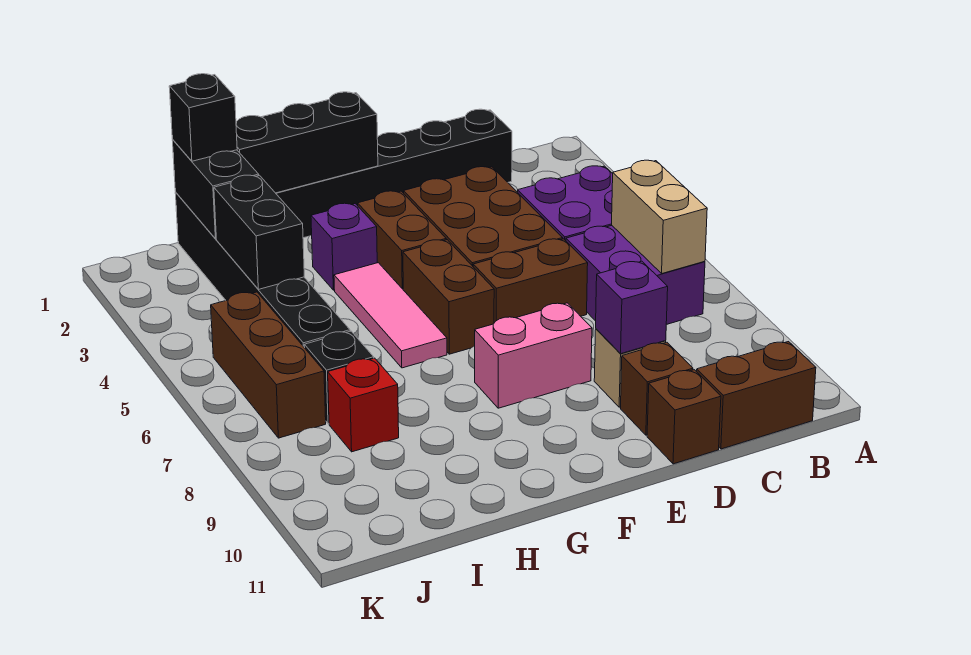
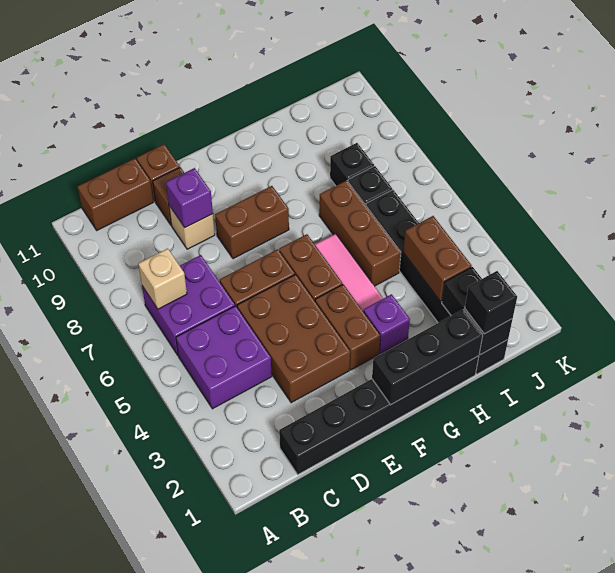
tan brick B6:B7 level 2 -> tan brick B7 level 2
pink brick E8:F8 level 1 -> brown brick E8:F8 level 1
black brick I3:I4 level 2 -> brown brick I3:I4 level 2
red brick I8 level 1 -> black brick I8 level 1
brown brick J5:J7 level 1 -> brown brick H5:H7 level 1

